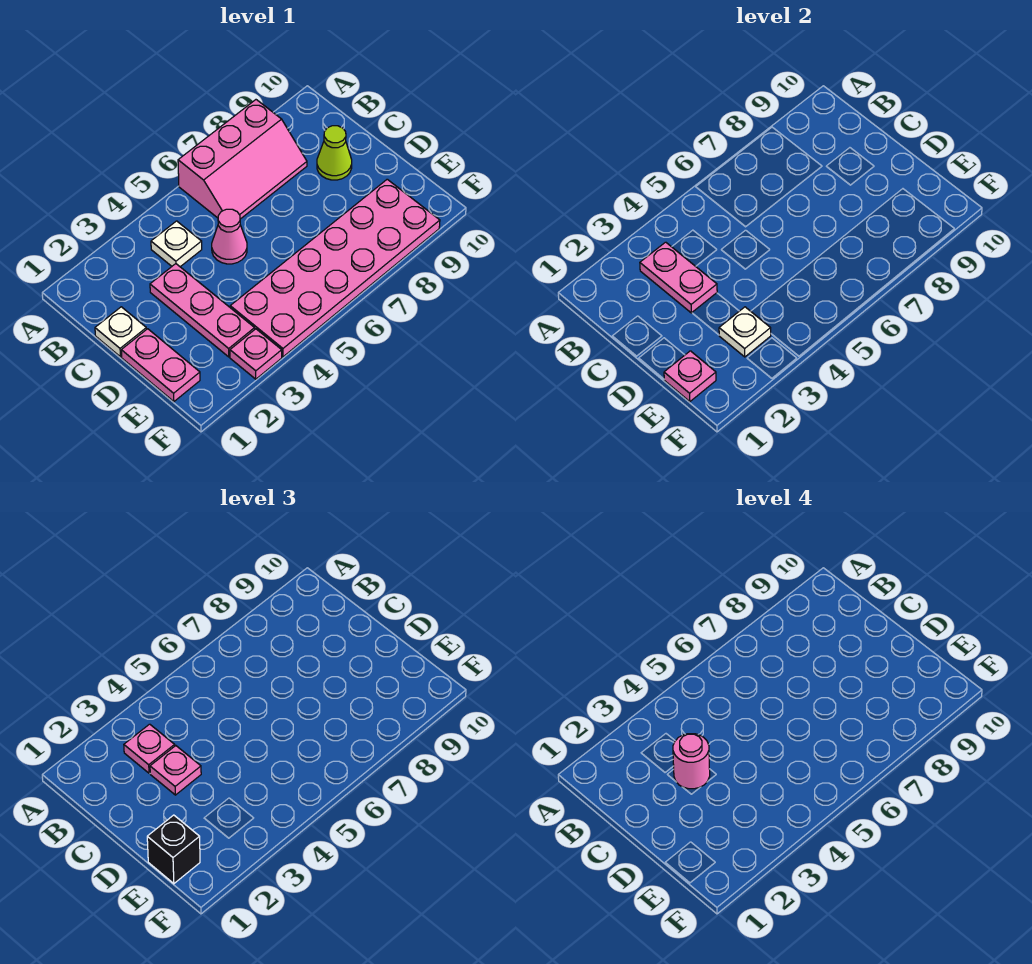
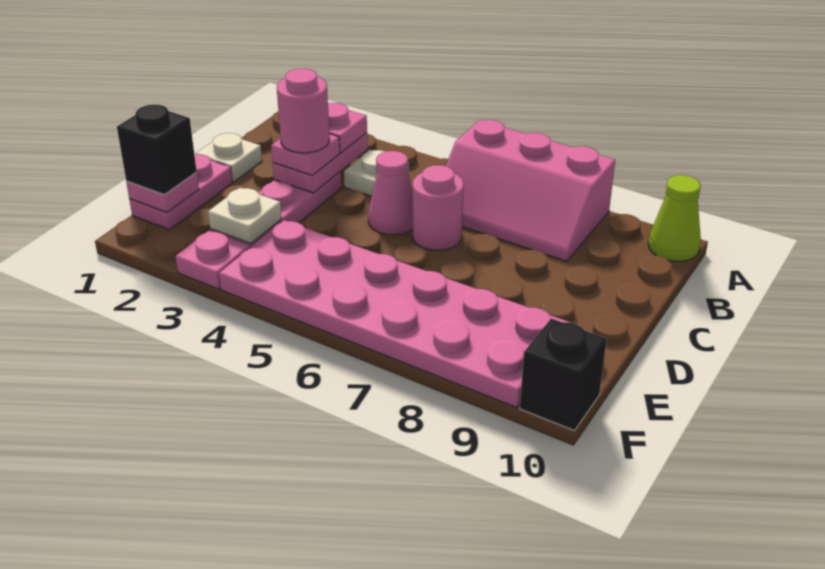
none -> pink round brick C6 level 1
lime cone C9 level 1 -> lime cone A10 level 1
none -> black brick F10 level 1

